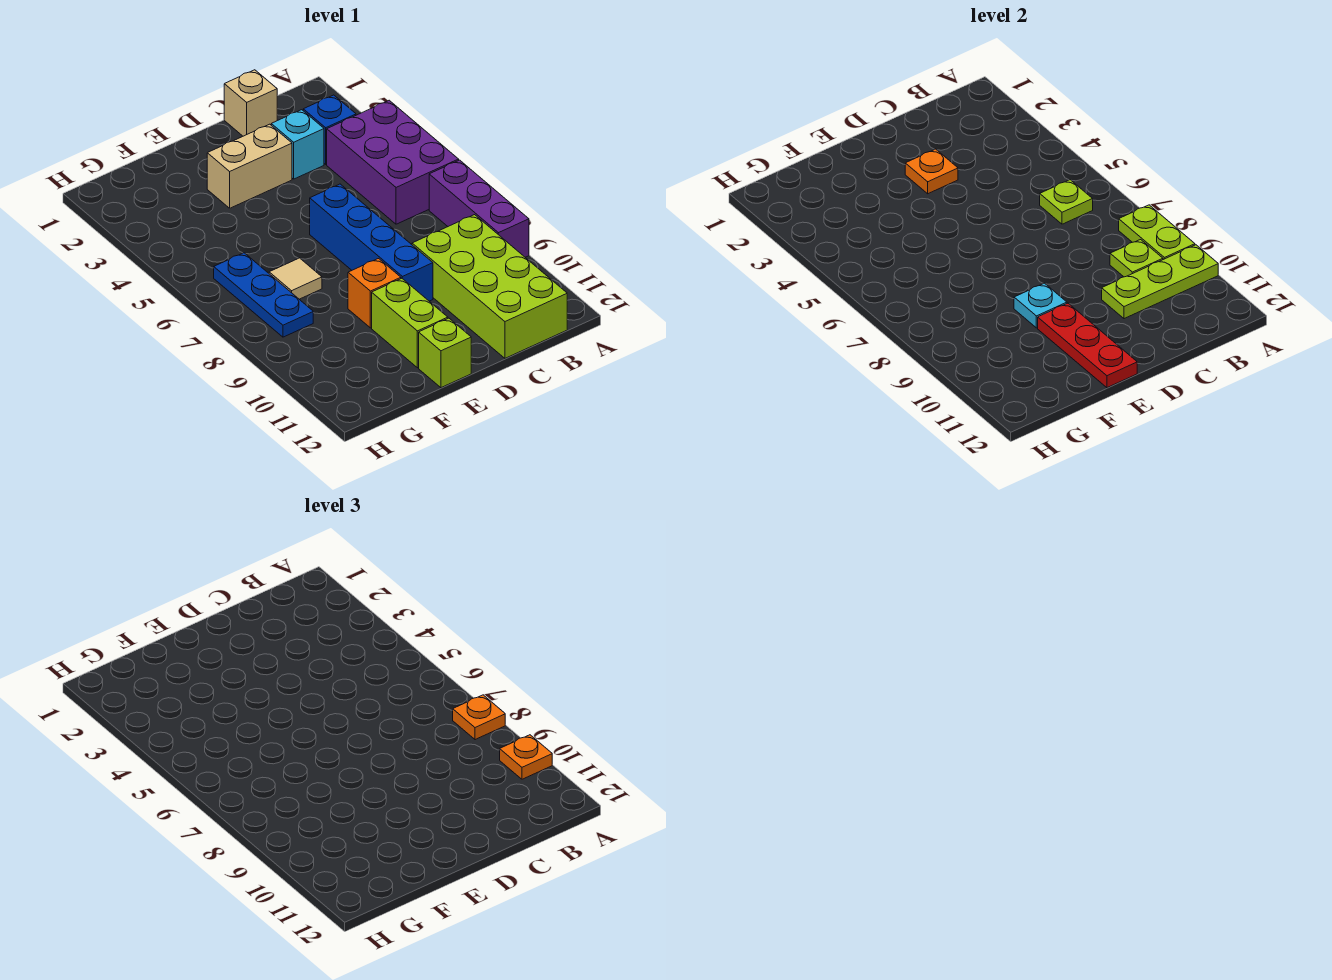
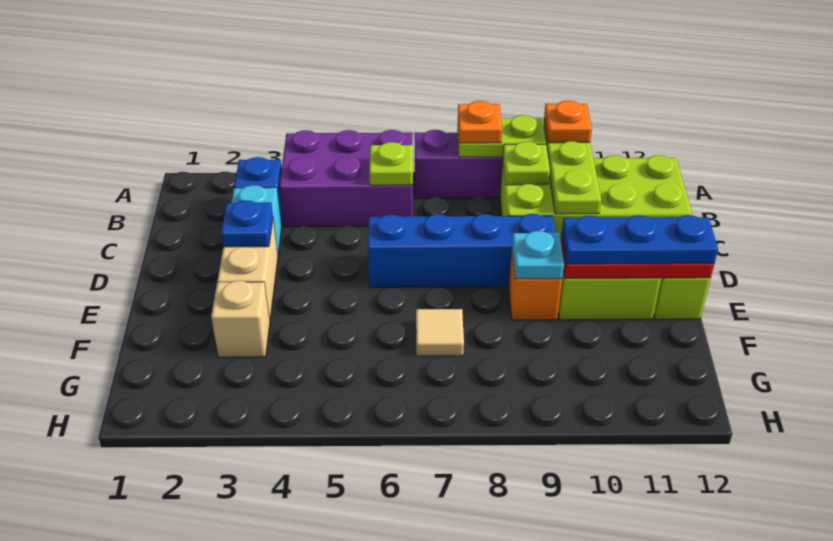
tan brick C1 level 1 -> tan brick F3 level 1
orange plate D3 level 2 -> blue plate D3 level 2
blue plate G6:G8 level 1 -> blue plate E10:E12 level 3

